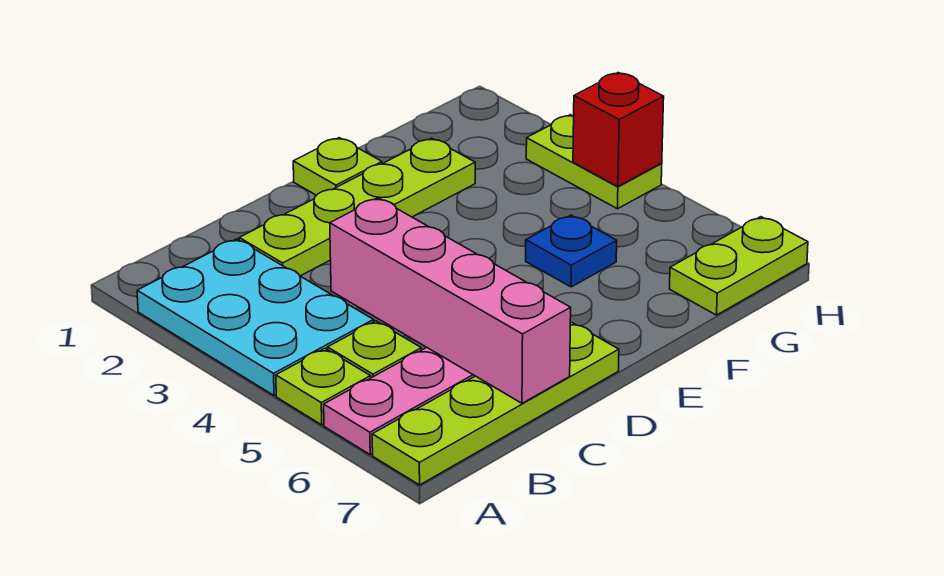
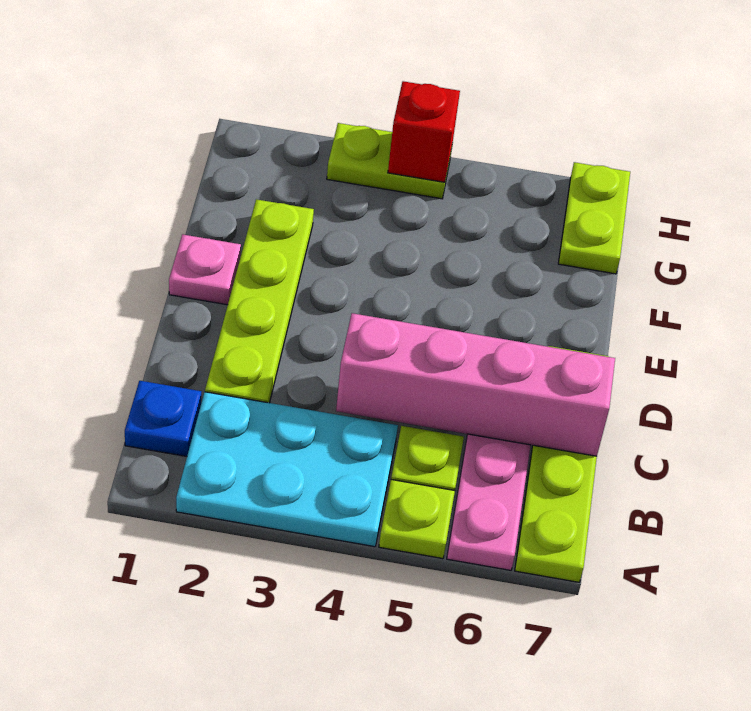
lime plate E1 level 1 -> pink plate E1 level 1
blue plate F5 level 1 -> blue plate B1 level 1

